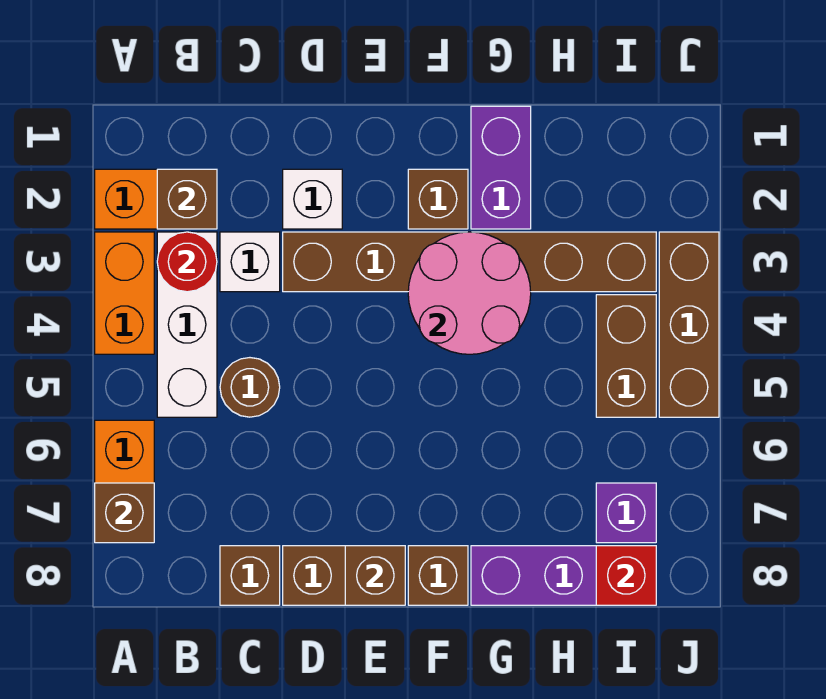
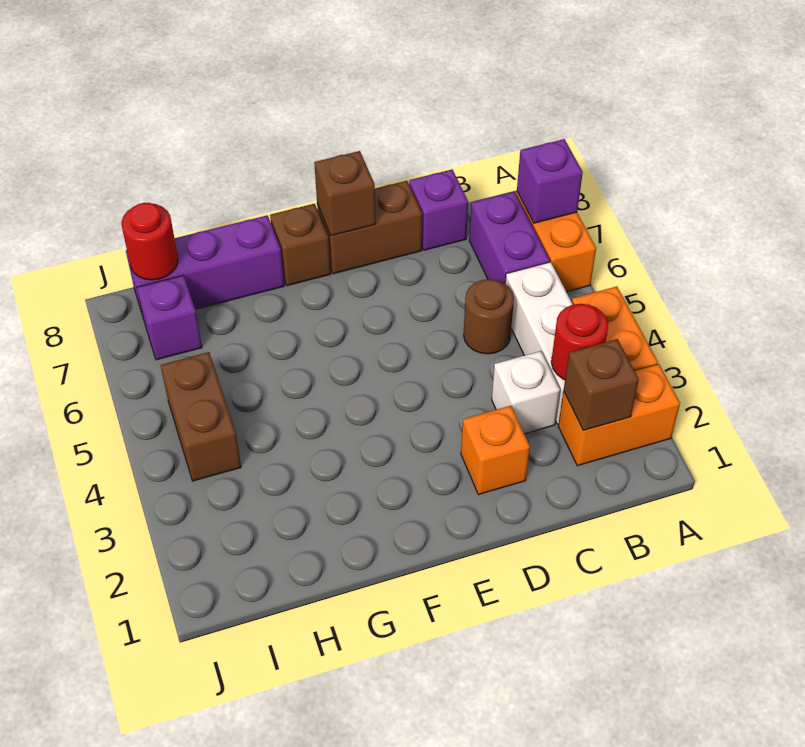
brown brick A7 level 2 -> purple brick A7 level 2
brown brick C8 level 1 -> purple brick C8 level 1
white brick D2 level 1 -> orange brick D2 level 1
brown brick D3:I3 level 1 -> none
brown brick F2 level 1 -> none
pink round brick F3:G4 level 2 -> none
purple brick G1:G2 level 1 -> purple brick B6:B7 level 1
red brick I8 level 2 -> red round brick I8 level 2
brown brick J3:J5 level 1 -> none

